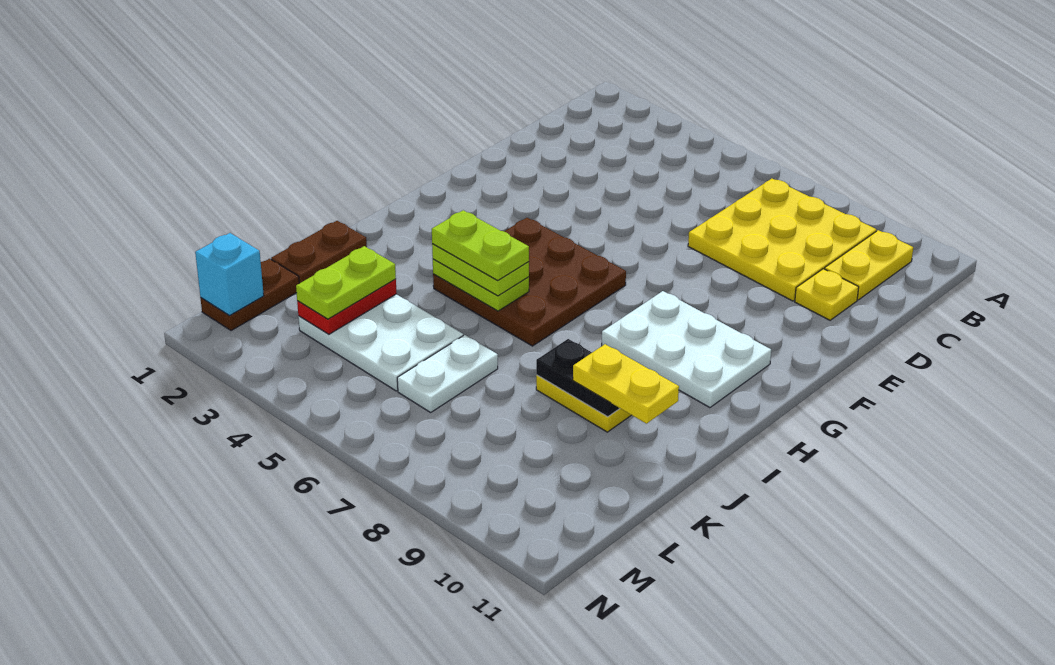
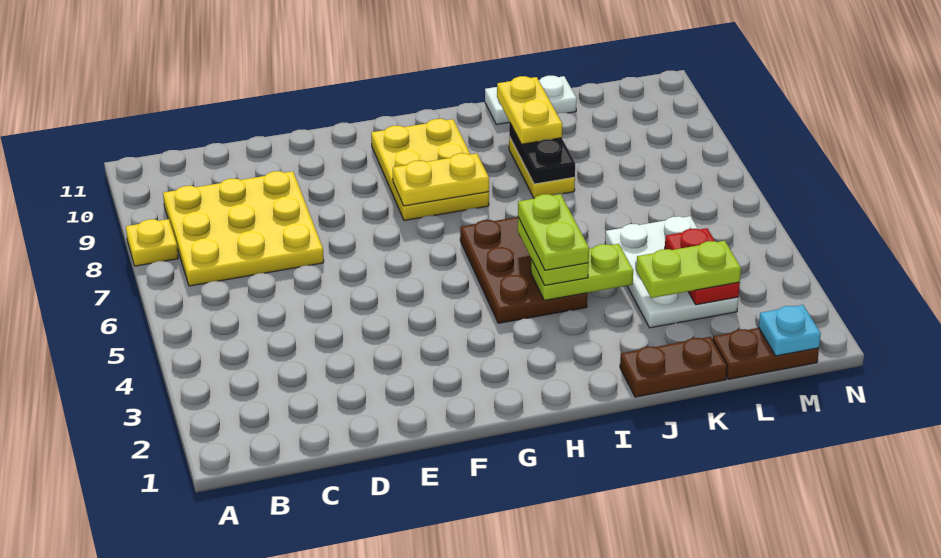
yellow plate B10:C10 level 1 -> yellow plate G8:H8 level 2
yellow plate D10 level 1 -> yellow plate A8 level 1
brown plate G4:I6 level 1 -> brown plate H4:I6 level 1
white plate G8:H10 level 1 -> yellow plate G8:H10 level 1
lime plate I4:I5 level 2 -> lime plate I4:J4 level 2
red plate K3:L3 level 2 -> red plate L3:L4 level 2
white plate K6:L6 level 1 -> white plate J11:K11 level 1
cyan brick M1 level 2 -> cyan plate M1 level 2

